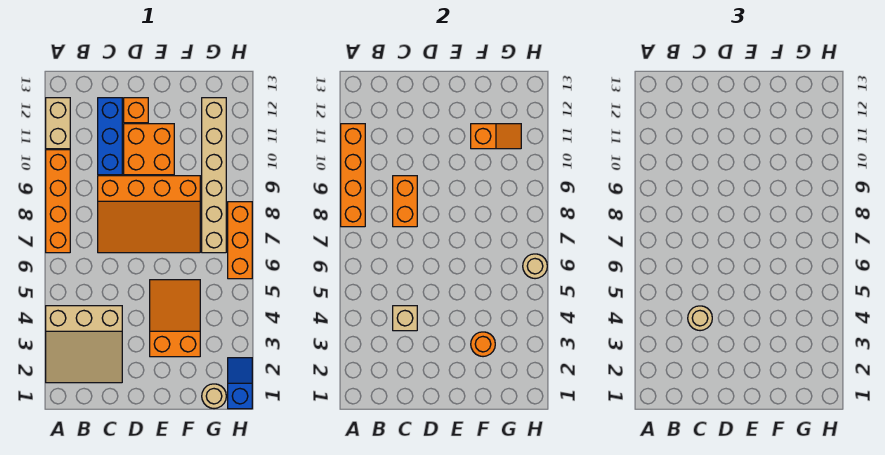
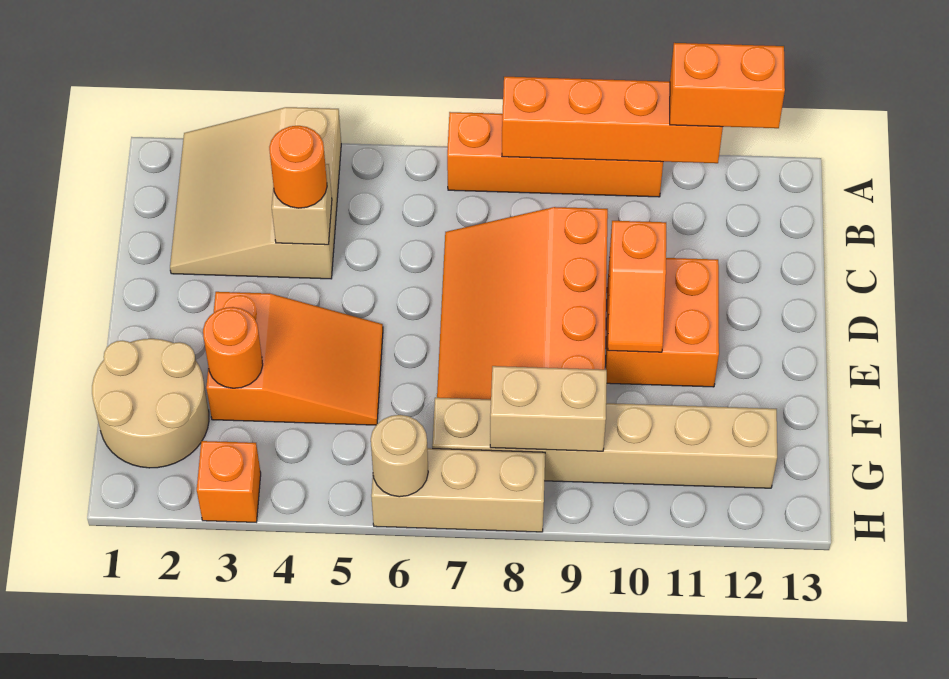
tan brick A11:A12 level 1 -> tan brick G8:G9 level 2
tan round brick C4 level 3 -> orange round brick C4 level 3
orange brick C8:C9 level 2 -> orange brick A11:A12 level 3
blue brick C10:C12 level 1 -> none
orange brick D12 level 1 -> orange brick H3 level 1
orange slope F11:G11 level 2 top F -> orange slope D10:E10 level 2 top D
tan round brick G1 level 1 -> tan round brick F1:G2 level 1
blue slope H1:H2 level 1 top 1 -> none
orange brick H6:H8 level 1 -> tan brick H6:H8 level 1

